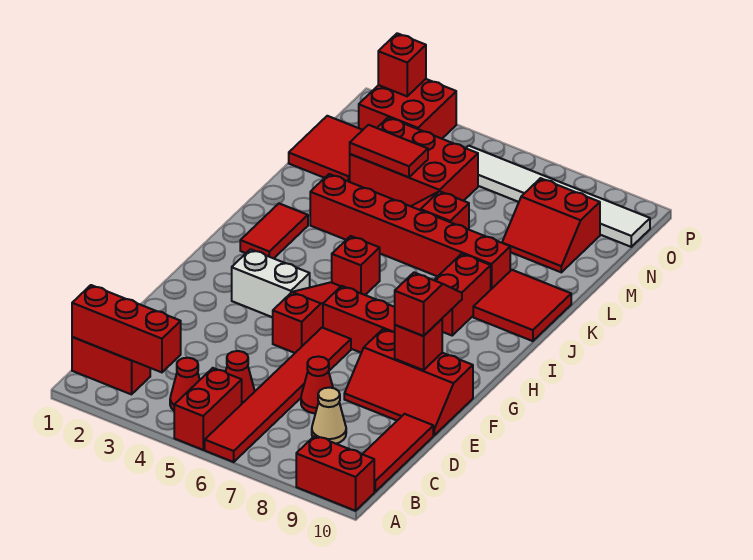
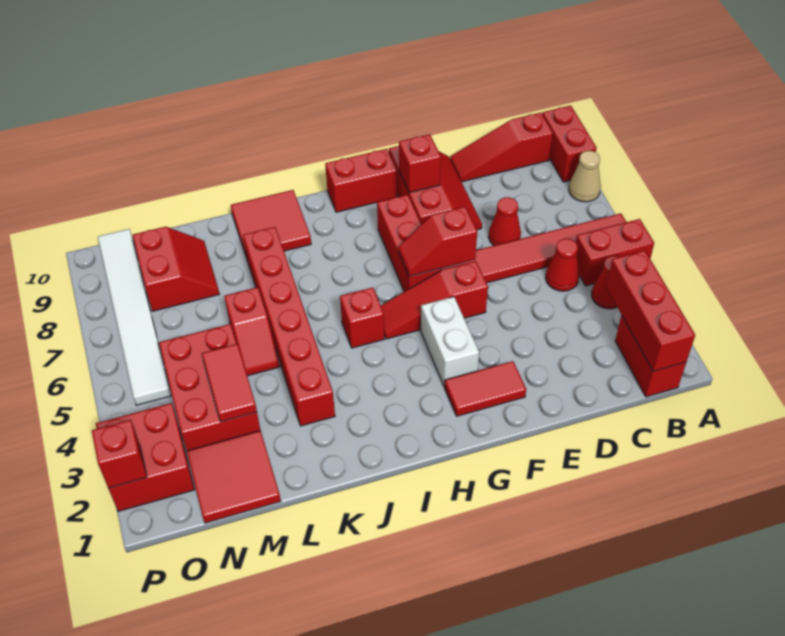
red tile B10:D10 level 1 -> red slope B10:D10 level 1 top B
tan cone C8 level 1 -> tan cone A8 level 1
red slope F9:G9 level 3 top F -> red slope F6:G6 level 2 top F
red tile I2:J2 level 1 -> red tile F2:G2 level 1
red brick I8:J8 level 1 -> red brick G10:H10 level 1

